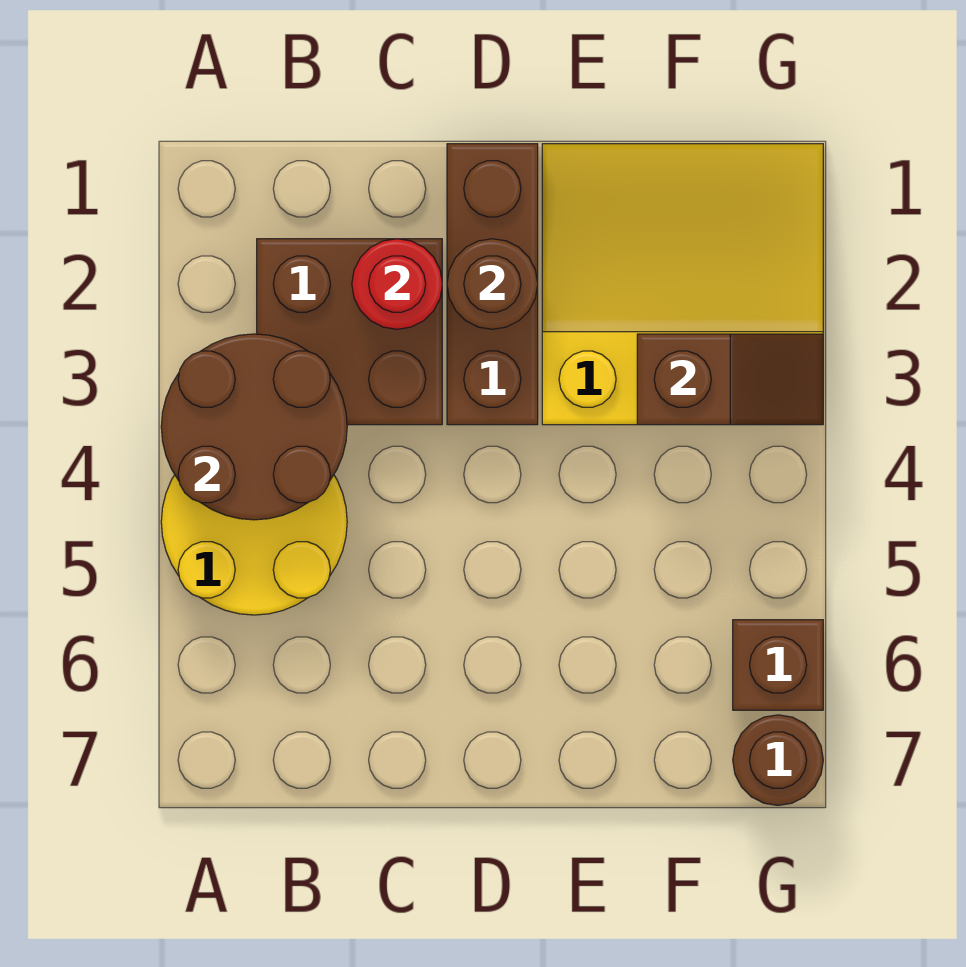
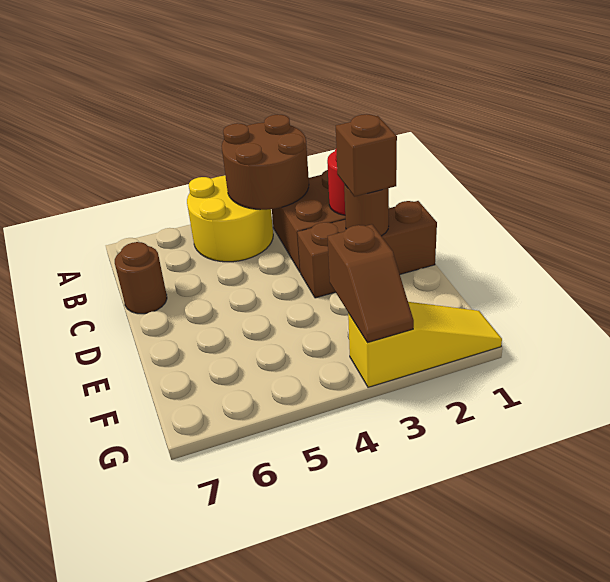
yellow slope E1:G3 level 1 top 3 -> yellow slope G1:G3 level 1 top 3
brown brick G6 level 1 -> brown brick D2 level 3
brown round brick G7 level 1 -> brown round brick C7 level 1

